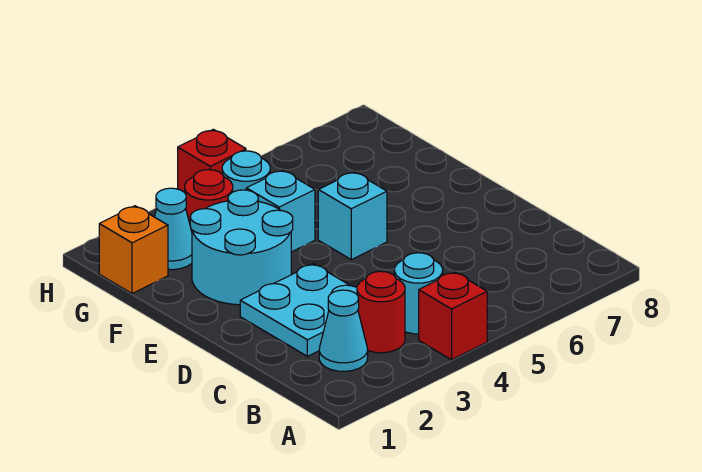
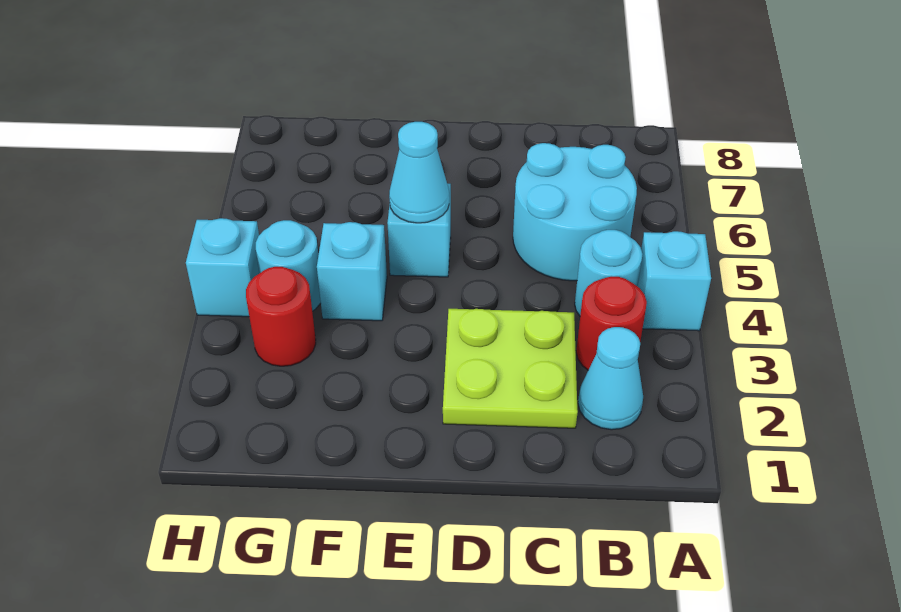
red brick A4 level 1 -> cyan brick A4 level 1
cyan plate C2:D3 level 1 -> lime plate C2:D3 level 1
cyan round brick E2:F3 level 1 -> cyan round brick B5:C6 level 1
orange brick G1 level 1 -> none
cyan cone G2 level 1 -> cyan cone E5 level 2
red brick H4 level 1 -> cyan brick H4 level 1

